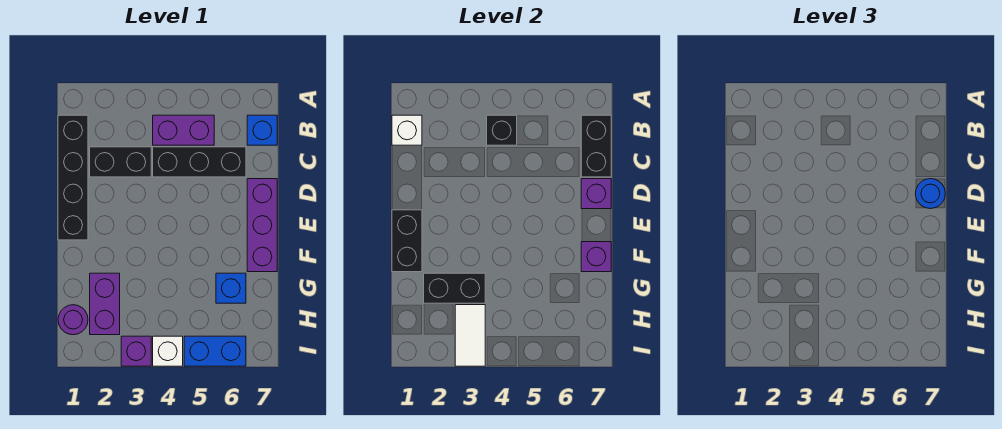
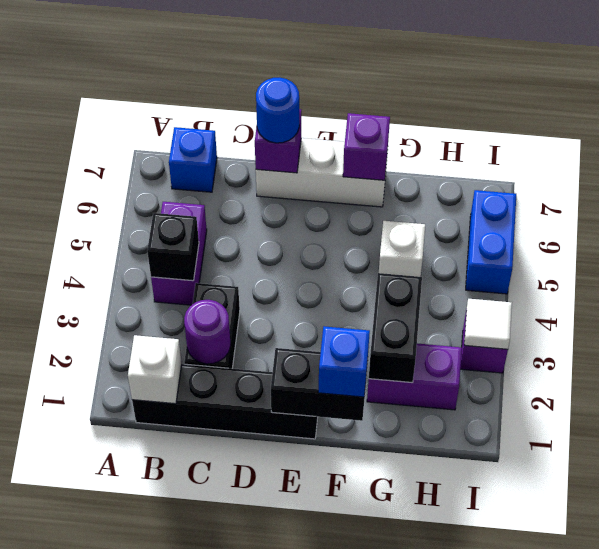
black brick B7:C7 level 2 -> none
black brick C4:C6 level 1 -> none
purple brick D7:F7 level 1 -> white brick D7:F7 level 1
blue brick G6 level 1 -> blue brick F1 level 3
purple round brick H1 level 1 -> purple round brick C2 level 2
white tile H3:I3 level 2 -> white tile I3 level 2
white brick I4 level 1 -> white brick G5 level 1

